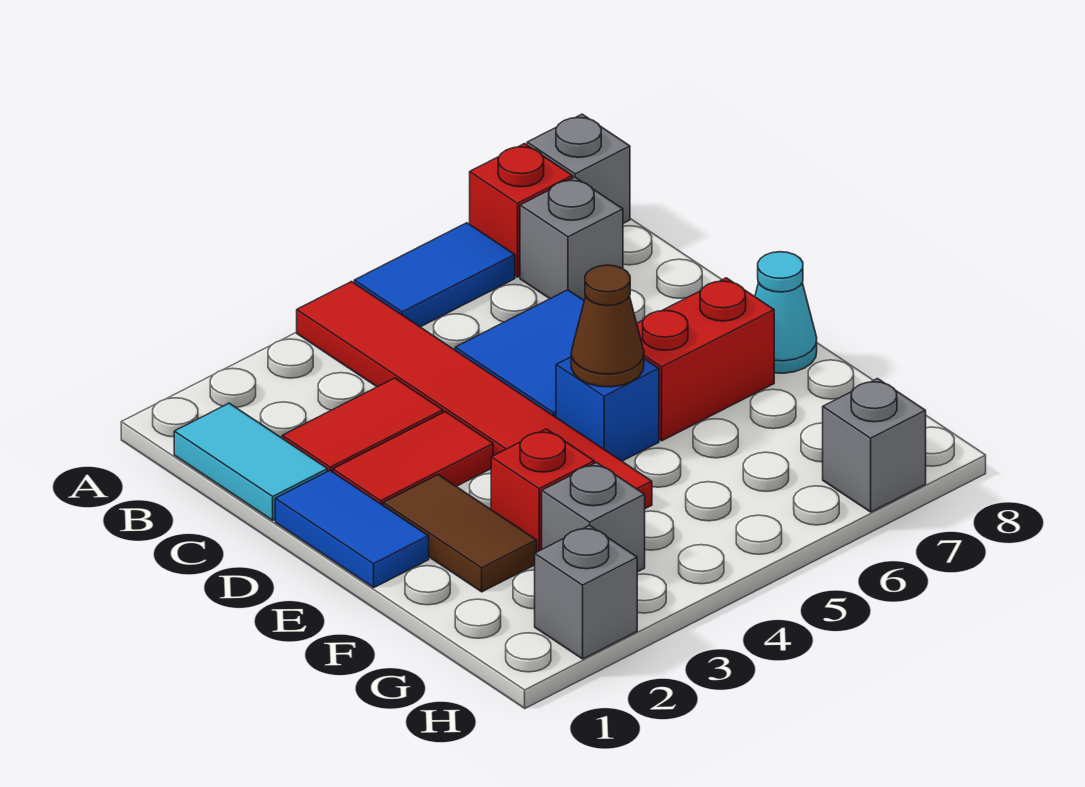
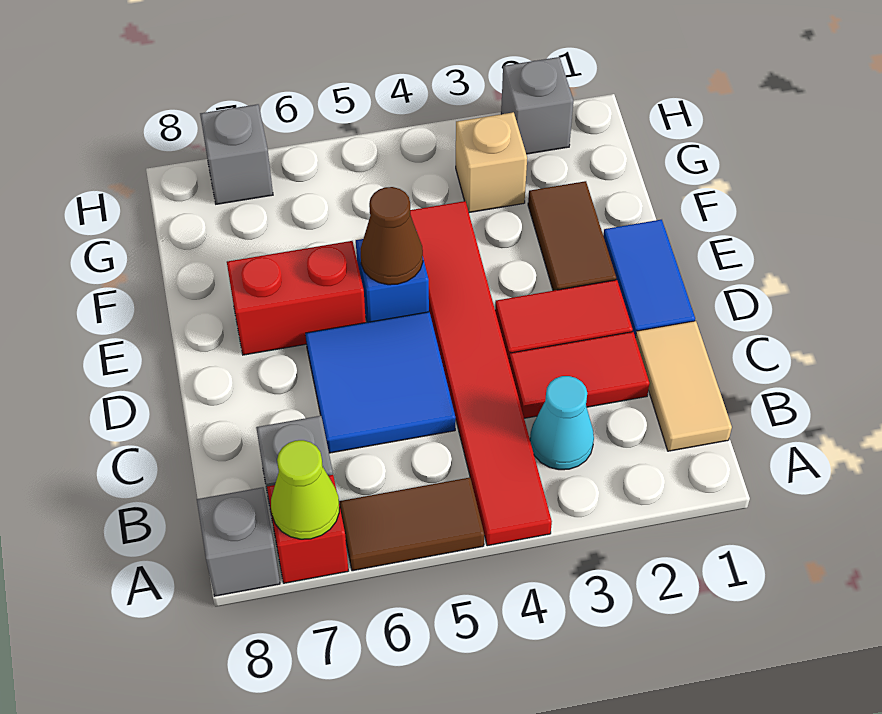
blue tile A5:A6 level 1 -> brown tile A5:A6 level 1
none -> lime cone A7 level 2
cyan tile B1:C1 level 1 -> tan tile B1:C1 level 1
cyan cone E8 level 1 -> cyan cone B3 level 1
red brick F3 level 1 -> none
grey brick G3 level 1 -> tan brick G3 level 1

